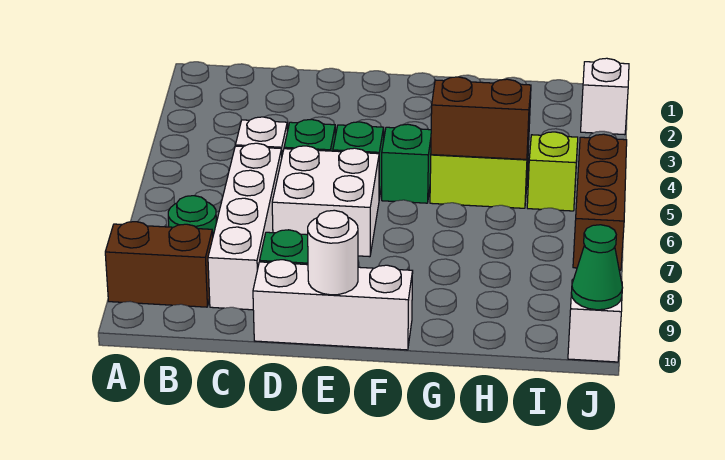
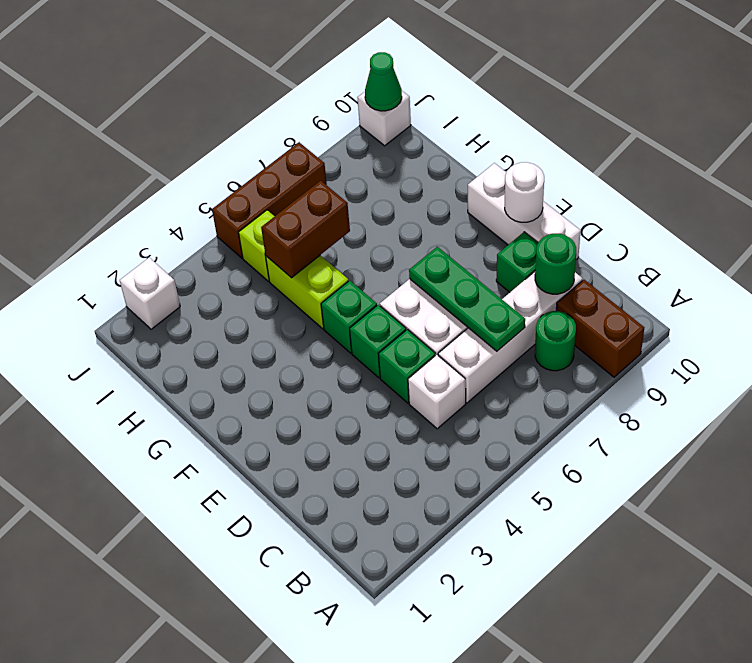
none -> green plate C7:E7 level 2
none -> green round brick C9 level 2
brown brick G5:H5 level 2 -> brown brick H5:H6 level 2

